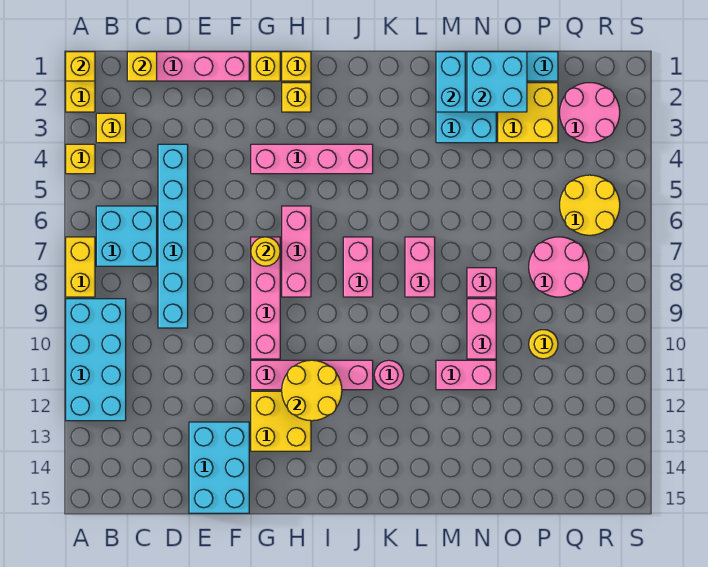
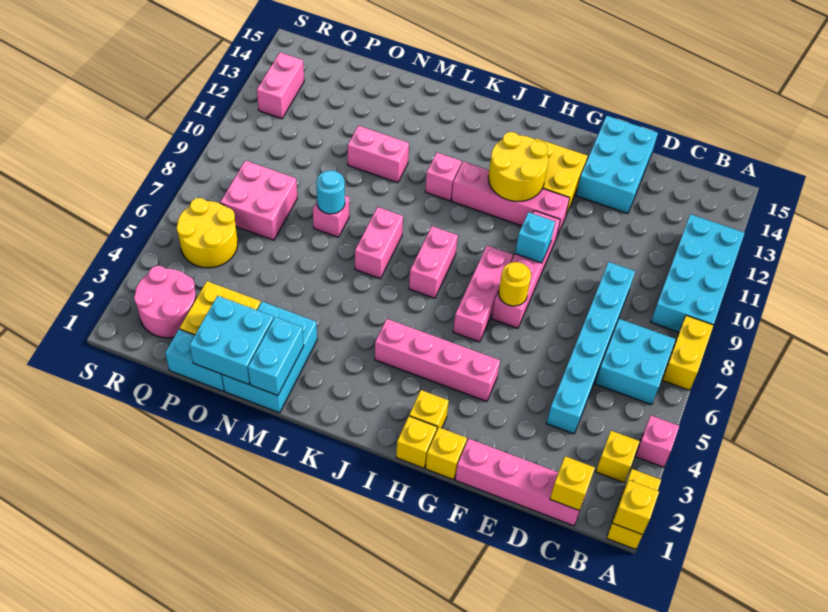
yellow brick A4 level 1 -> pink brick A4 level 1
none -> cyan brick G9 level 2
pink round brick K11 level 1 -> pink brick K11 level 1
none -> cyan round brick N8 level 2
pink brick N9:N10 level 1 -> pink brick R12:R13 level 1
pink round brick P7:Q8 level 1 -> pink brick P7:Q8 level 1
yellow round brick P10 level 1 -> none

